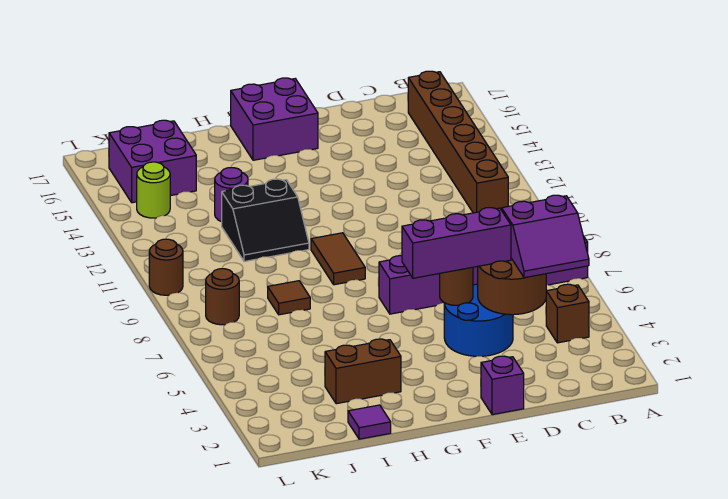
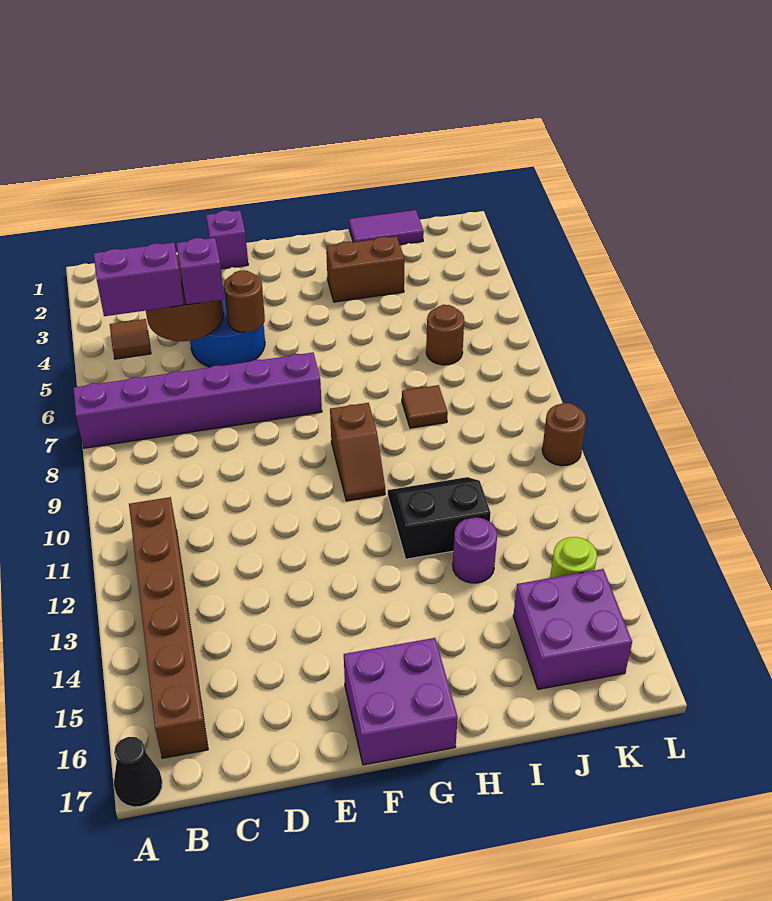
none -> black cone A17 level 1
brown brick B4 level 1 -> brown tile B4 level 1
purple brick D5:F5 level 3 -> purple brick D5 level 3
brown tile G9:G10 level 1 -> brown slope G9:G10 level 1 top 9
purple tile I1 level 1 -> purple tile I1:J1 level 1
brown round brick K8 level 1 -> brown round brick J6 level 1

